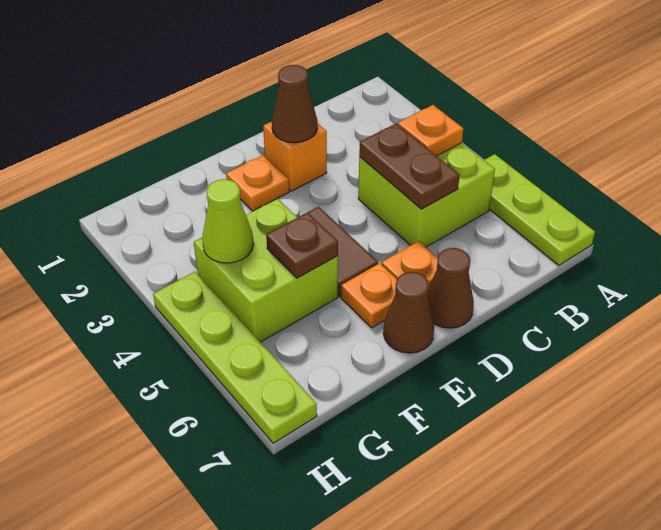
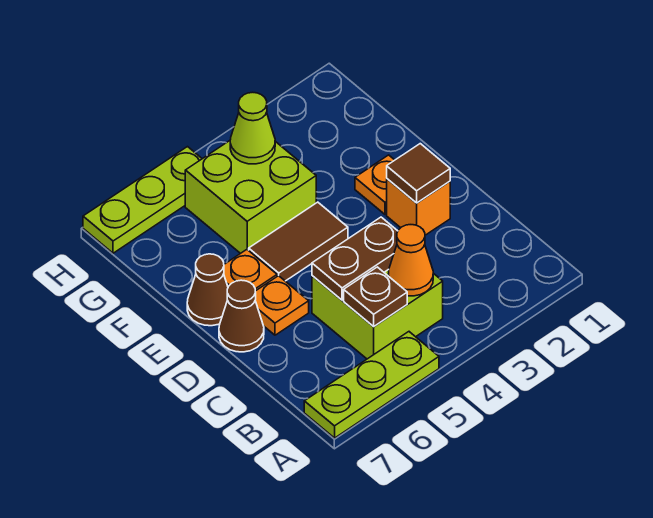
orange plate B4 level 2 -> orange cone B4 level 2
brown cone D2 level 2 -> brown tile D2 level 2
brown plate F5 level 2 -> brown plate B5 level 2
lime plate H4:H7 level 1 -> lime plate H5:H7 level 1

